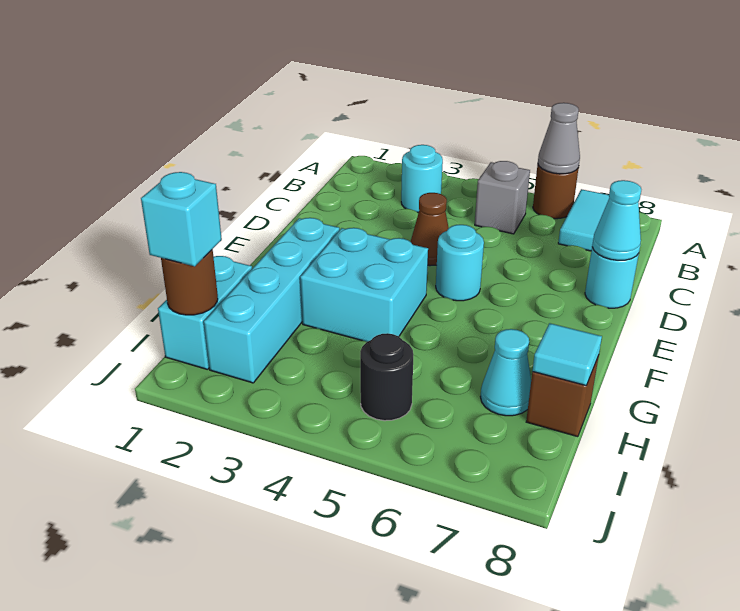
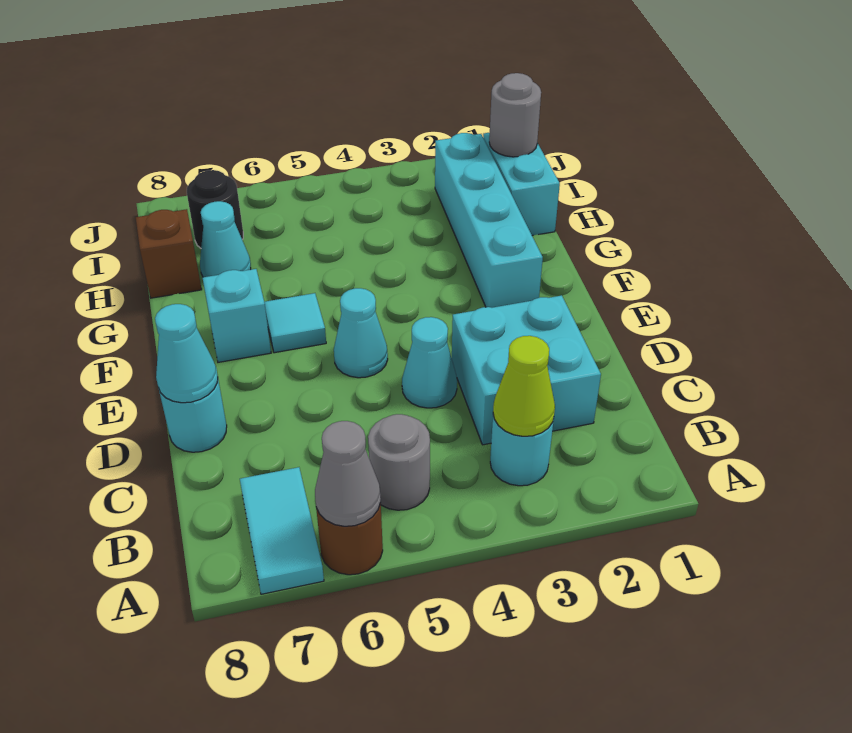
none -> lime cone B3 level 2
grey brick B5 level 1 -> grey round brick B5 level 1
brown cone D4 level 1 -> cyan cone D4 level 1
cyan round brick E5 level 1 -> cyan cone E5 level 1
cyan brick F3:G4 level 1 -> cyan brick C2:D3 level 1
cyan tile H8 level 2 -> cyan tile F6 level 1
brown round brick I1 level 2 -> grey round brick I1 level 2
cyan brick I1 level 3 -> cyan brick F7 level 1
black round brick I5 level 1 -> black round brick I7 level 1

